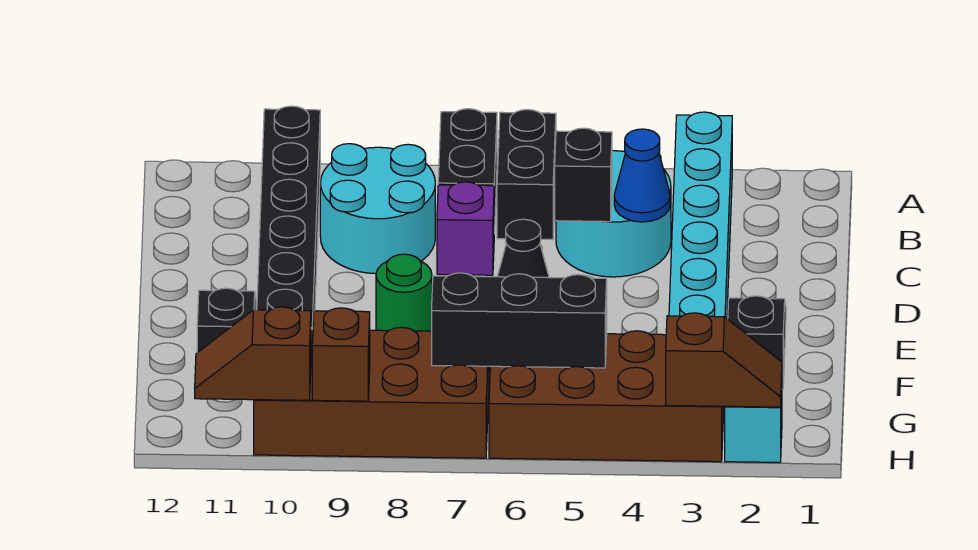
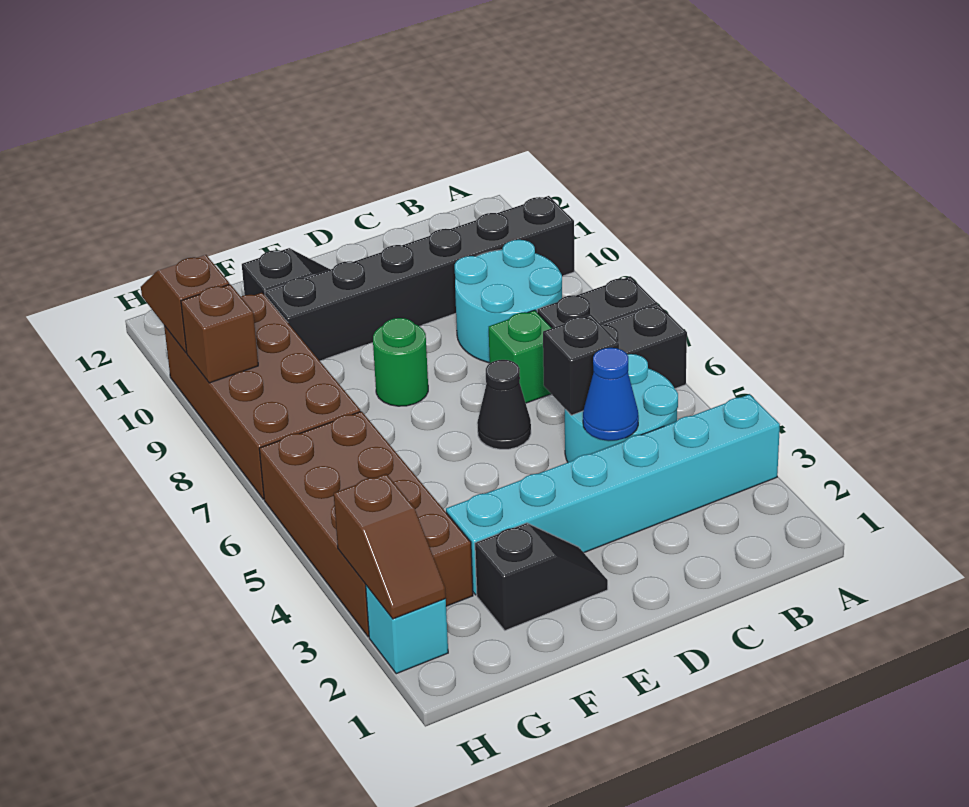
purple brick C7 level 1 -> green brick C7 level 1
black brick G5:G7 level 2 -> none

